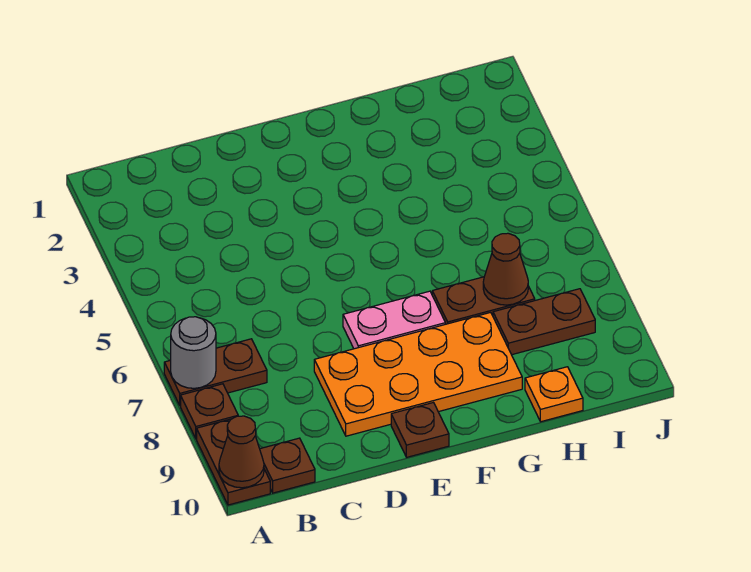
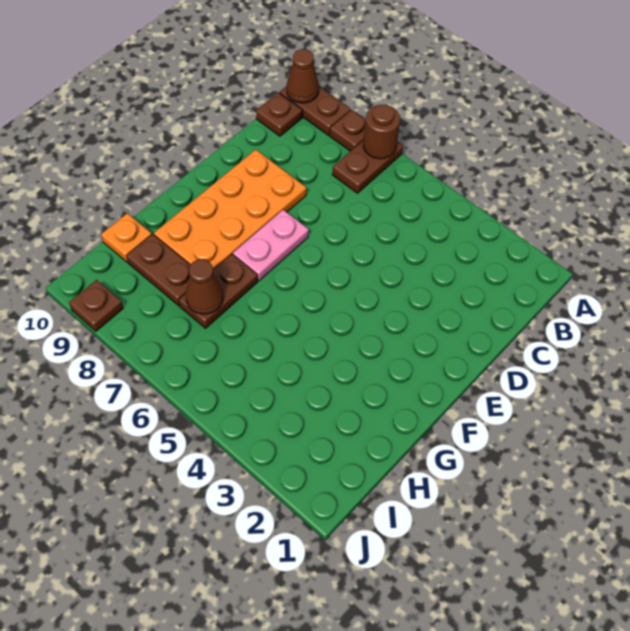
grey round brick A7 level 2 -> brown round brick A7 level 2
brown plate E10 level 1 -> brown plate J9 level 1
brown plate H8:I8 level 1 -> brown plate H8:H9 level 1

